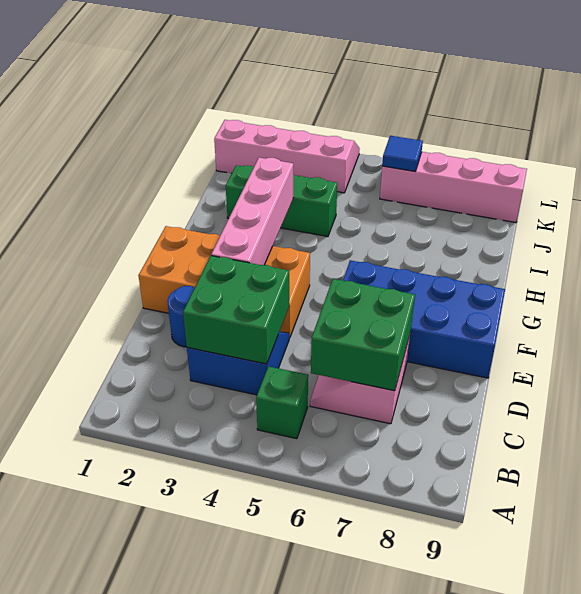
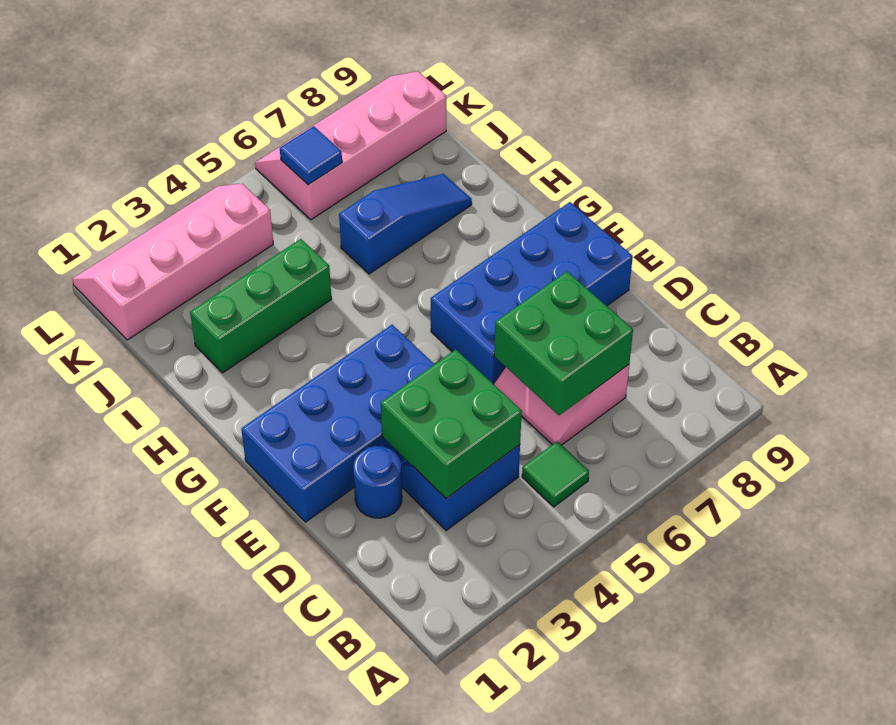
green brick B5 level 1 -> green tile B5 level 1
orange brick E1:F4 level 1 -> blue brick E1:F4 level 1
pink brick E3:H3 level 2 -> none
none -> blue slope I6:I8 level 1 top 6

